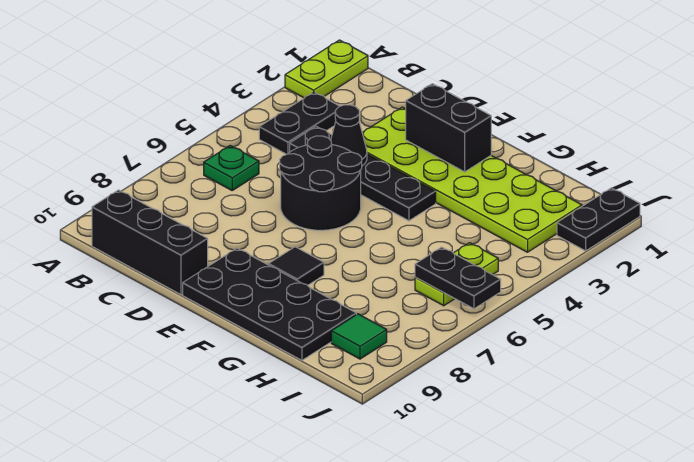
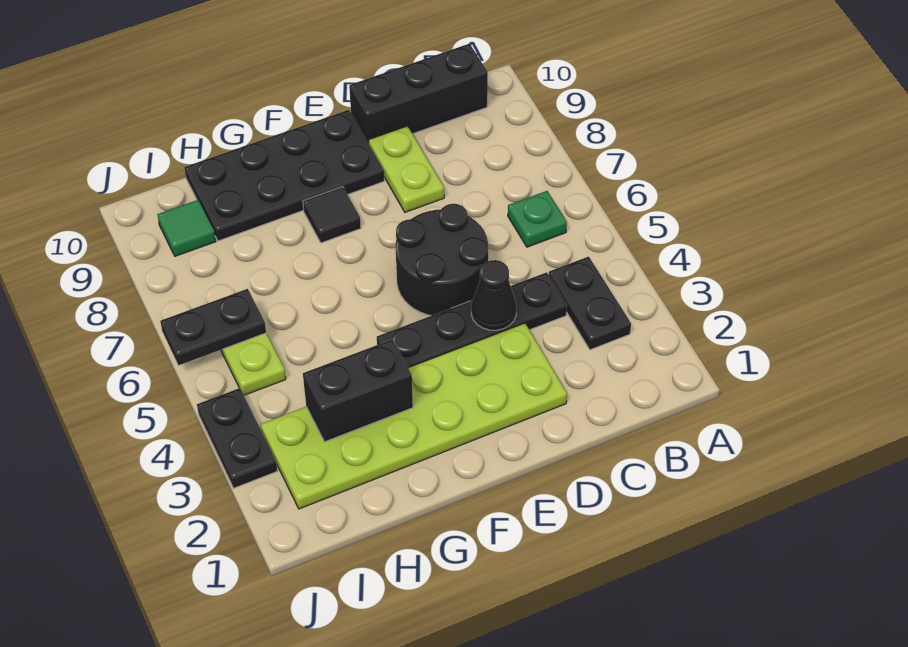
lime plate A1:A2 level 1 -> lime plate D8:D9 level 1
black brick E2:F2 level 2 -> black brick G3:H3 level 2
black plate J1:J2 level 1 -> black plate J3:J4 level 1

